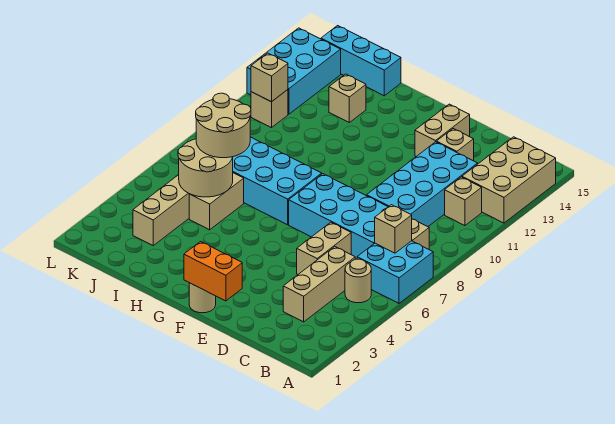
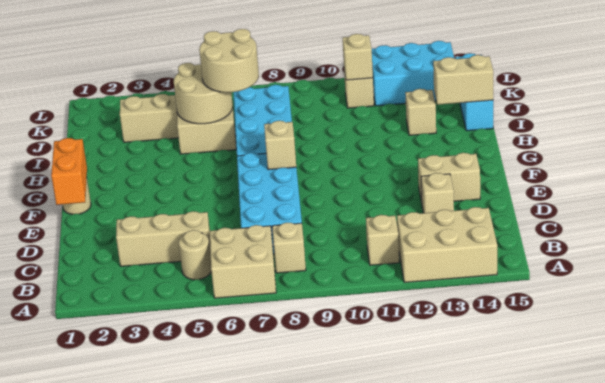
cyan brick A6:B7 level 1 -> tan brick A6:B7 level 1
tan brick B7 level 2 -> tan brick F8 level 2
cyan brick C9:D12 level 1 -> none
tan brick D5:D6 level 1 -> tan brick I14:I15 level 2

